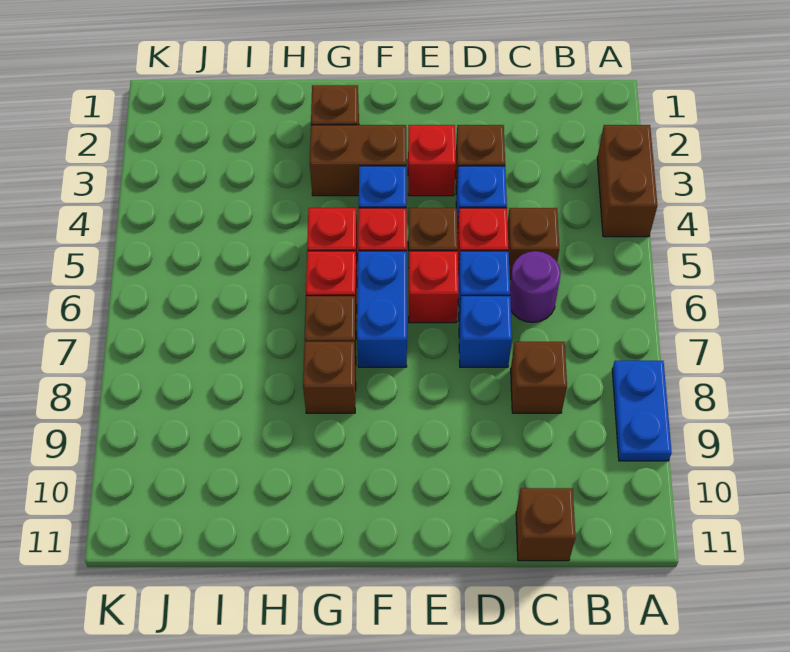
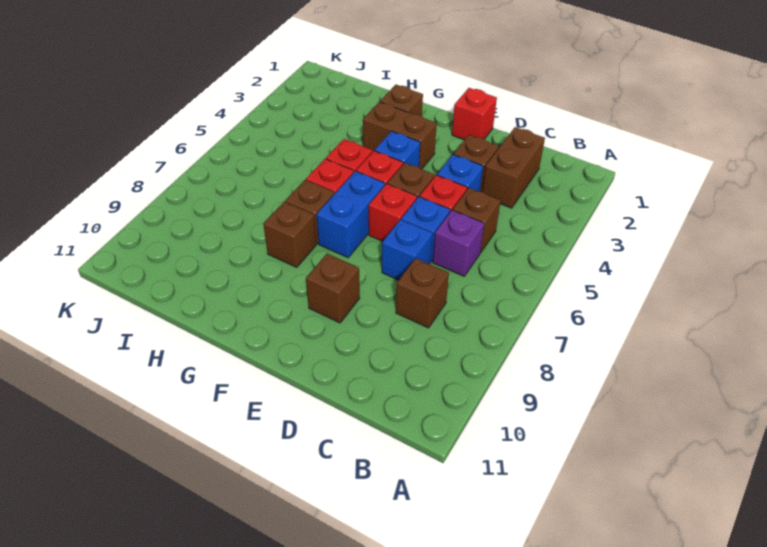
brown brick A3:A4 level 1 -> brown brick C2:C3 level 1
blue plate A8:A9 level 1 -> none
purple round brick C6 level 1 -> purple brick C6 level 1
brown brick C11 level 1 -> brown brick E9 level 1
red brick E3 level 1 -> red brick E1 level 1

